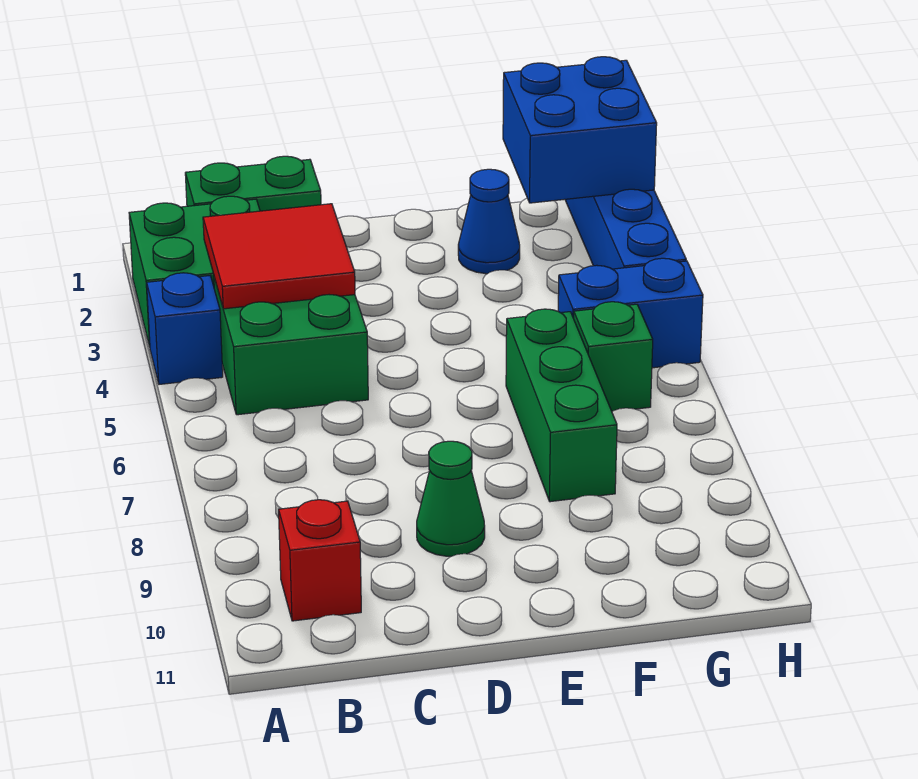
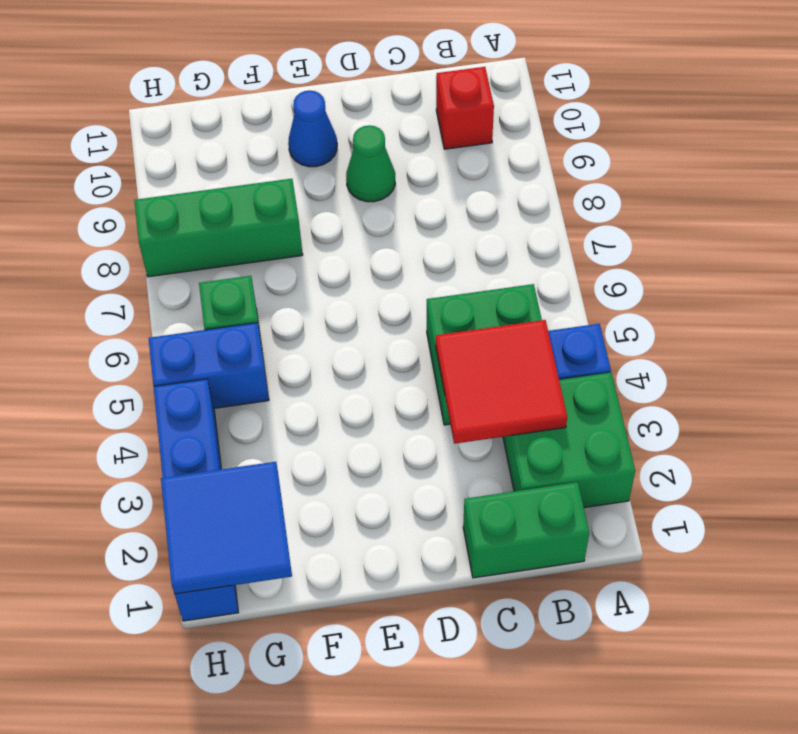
blue cone F2 level 1 -> blue cone E10 level 1
green brick F6:F8 level 1 -> green brick F8:H8 level 1
blue brick G1:H2 level 2 -> blue tile G1:H2 level 2

